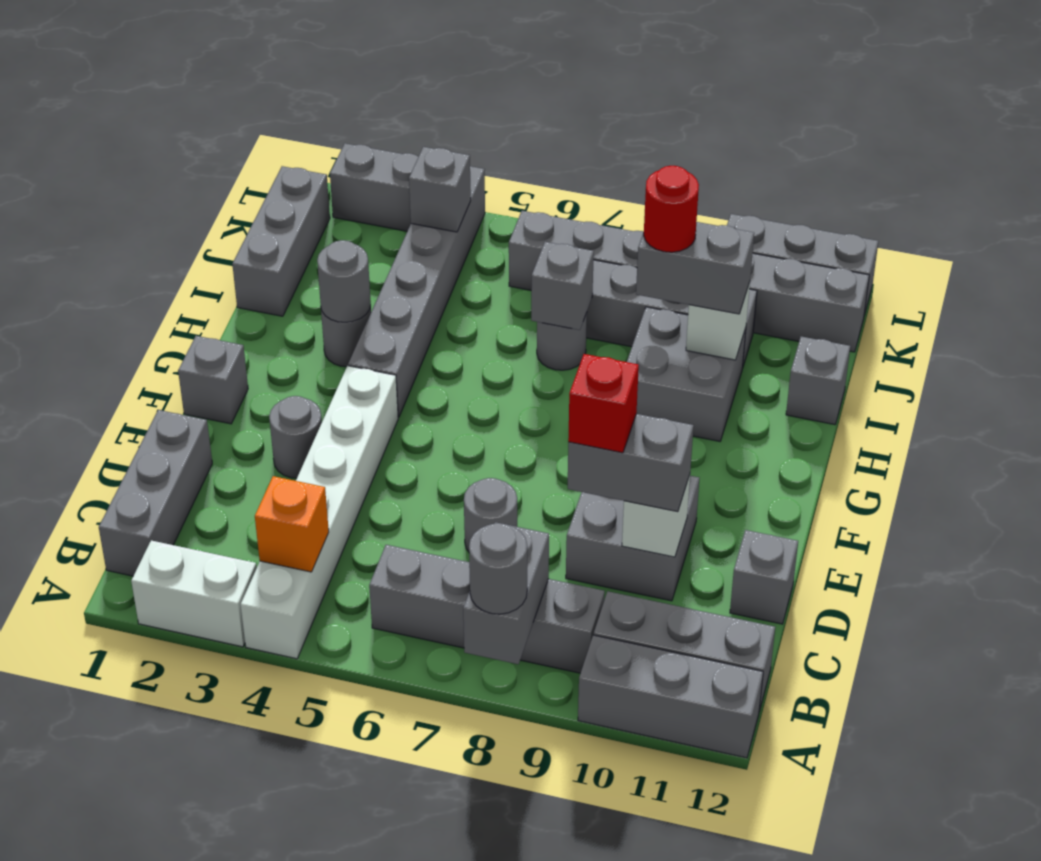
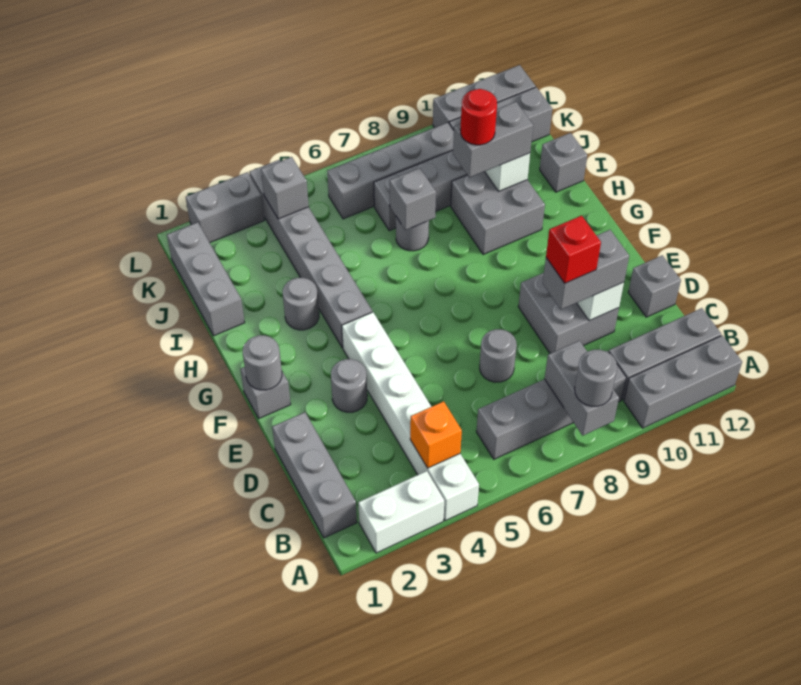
grey round brick H3 level 2 -> grey round brick F1 level 2

